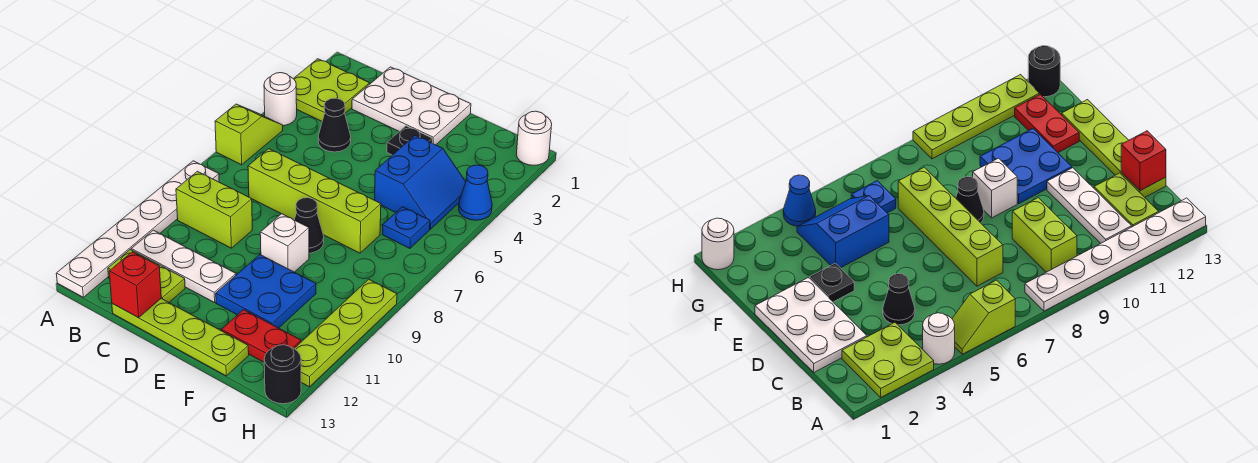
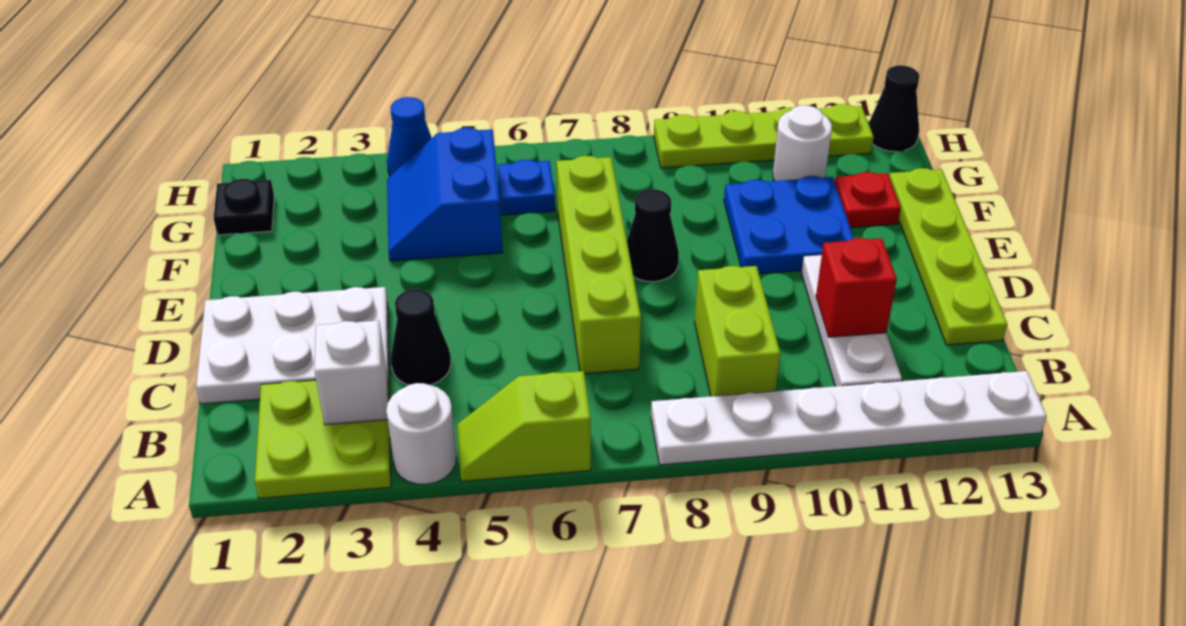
lime plate B12:C12 level 1 -> none
white plate C1:E2 level 1 -> white plate C1:D3 level 1
red brick C13 level 2 -> red brick C11 level 2
black plate E3 level 1 -> black plate G1 level 1
white brick E9 level 1 -> white brick B3 level 2
blue slope F4:G5 level 1 top F -> blue slope F4:G5 level 1 top 5
red plate F12:G12 level 1 -> red plate F12 level 1
white round brick H1 level 1 -> white round brick G11 level 1
black round brick H13 level 1 -> black cone H13 level 1

